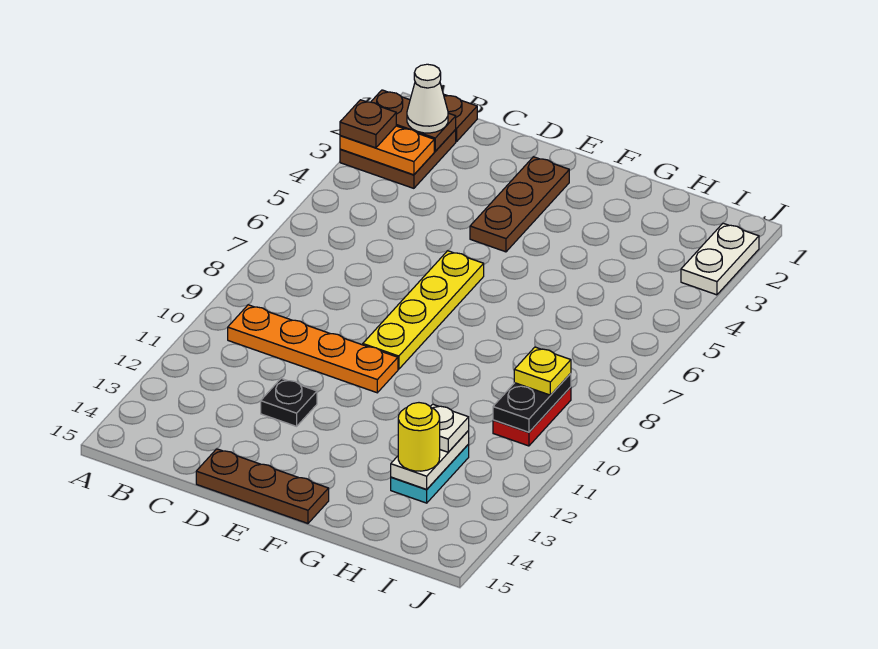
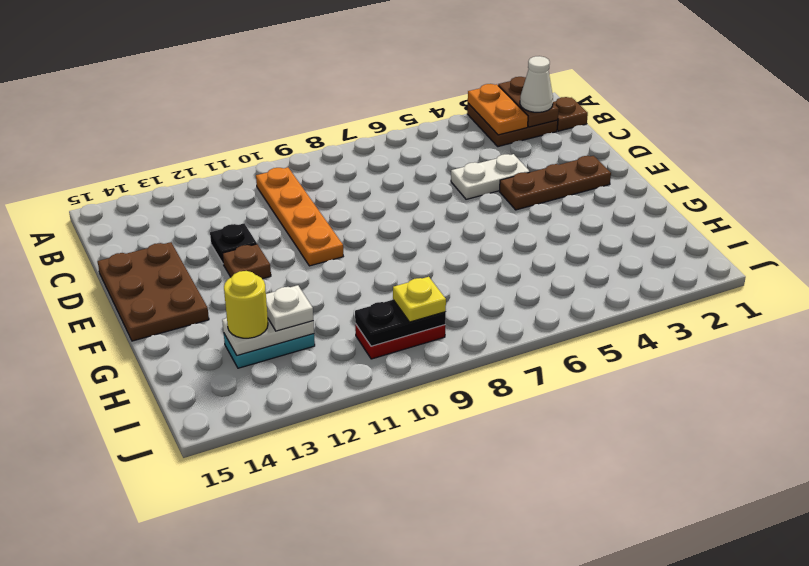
brown plate A3 level 3 -> brown plate E12 level 1
brown plate D15:F15 level 1 -> brown plate D14:F15 level 1
yellow plate E6:E9 level 1 -> none
white plate J2:J3 level 1 -> white plate D4:D5 level 1

